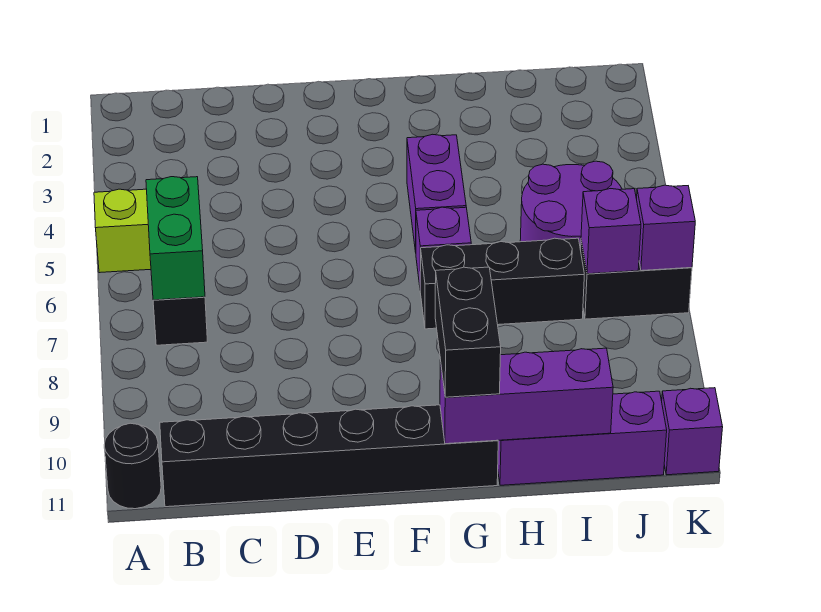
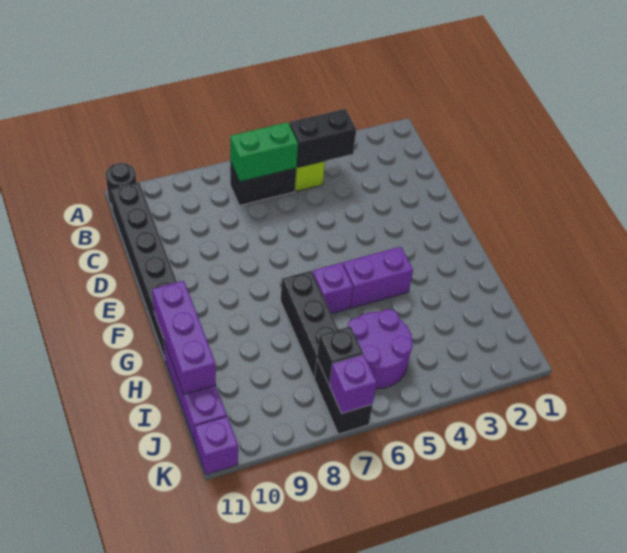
black brick G10:G11 level 3 -> black brick B4:B5 level 2
purple brick J7 level 2 -> black brick J7 level 2

